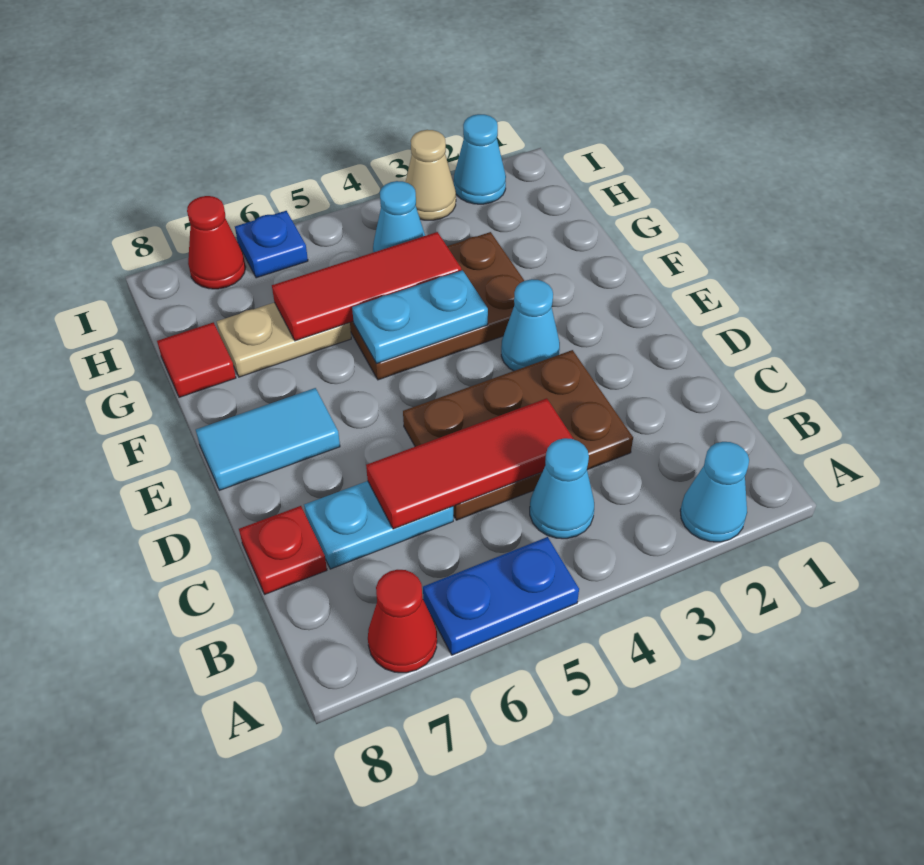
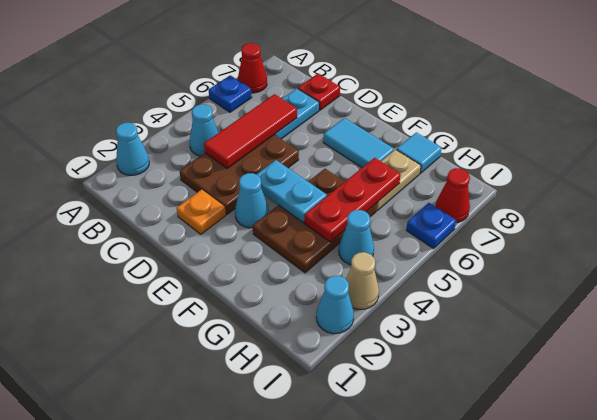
blue plate A5:A6 level 1 -> blue plate A6 level 1
none -> orange plate D2 level 1
cyan tile E7:E8 level 1 -> cyan tile E7:F7 level 1
cyan plate F4:F5 level 2 -> cyan plate E4:F4 level 2
red tile G4:G6 level 2 -> red plate G4:G6 level 2
red tile G8 level 1 -> cyan tile G8 level 1

